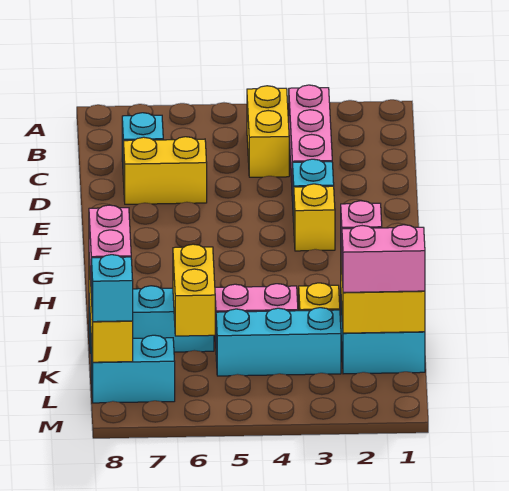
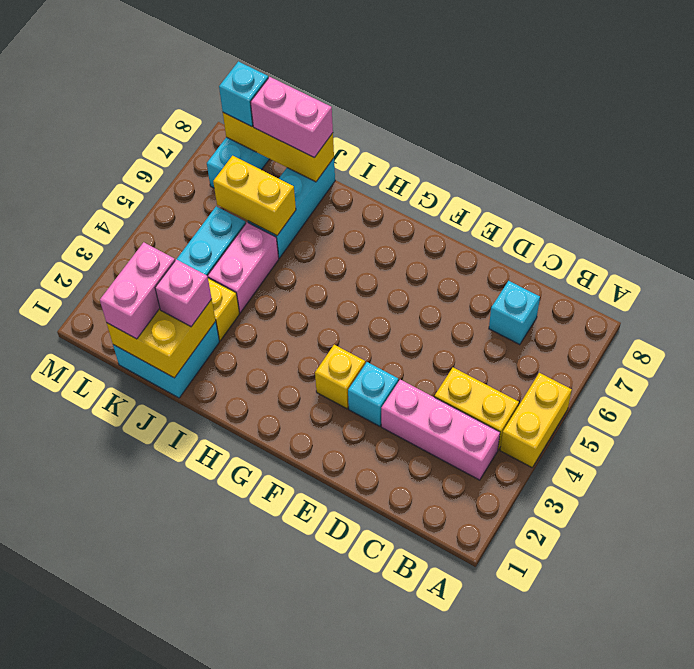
yellow brick D6:D7 level 1 -> yellow brick A4:A5 level 1

